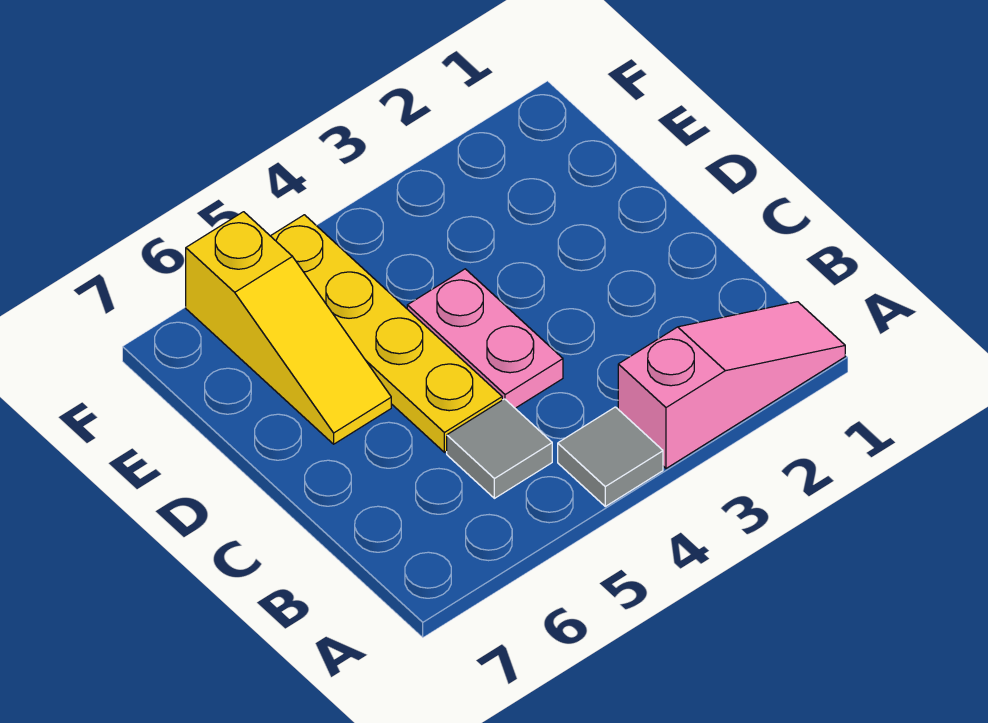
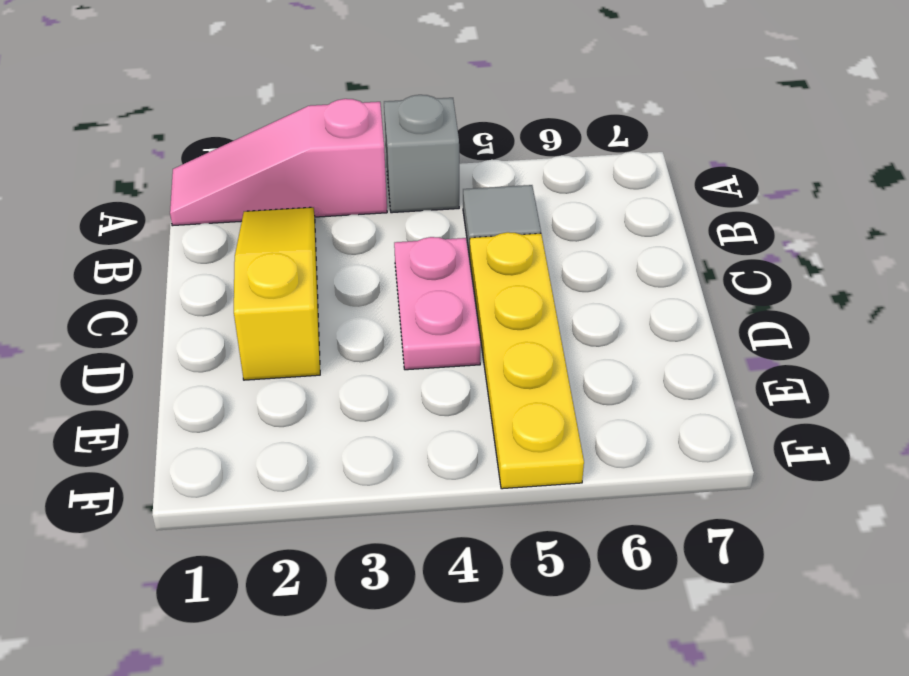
grey tile A4 level 1 -> grey brick A4 level 1
yellow slope D6:F6 level 1 top F -> yellow slope B2:D2 level 1 top D

